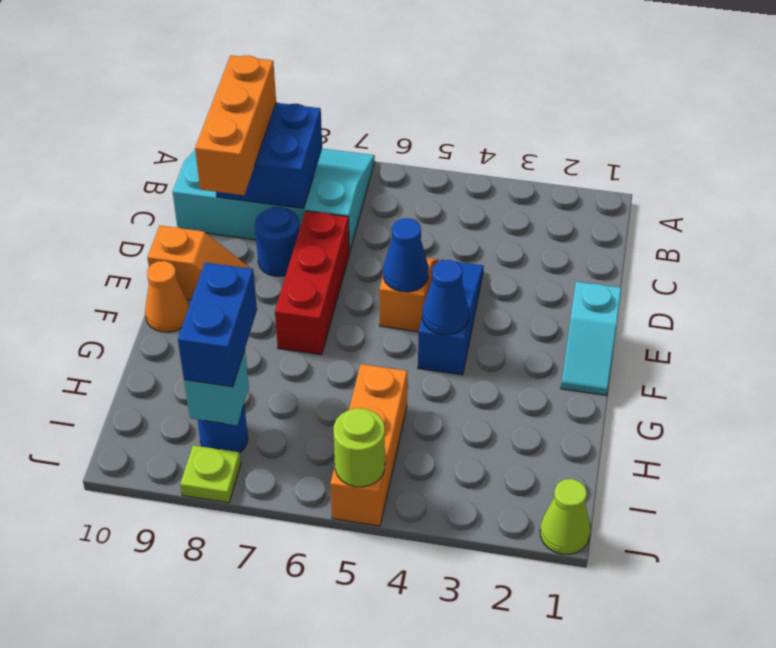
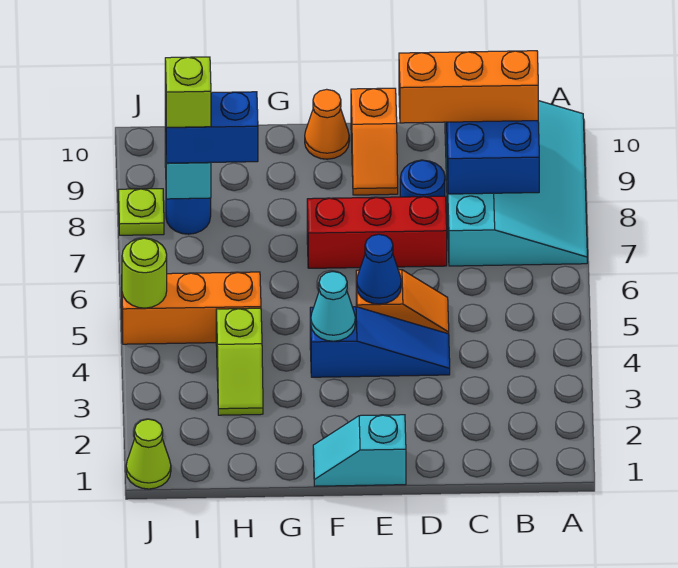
blue cone F4 level 2 -> cyan cone F4 level 2
none -> lime slope H3:H4 level 1 top 4
none -> lime brick I8 level 4

